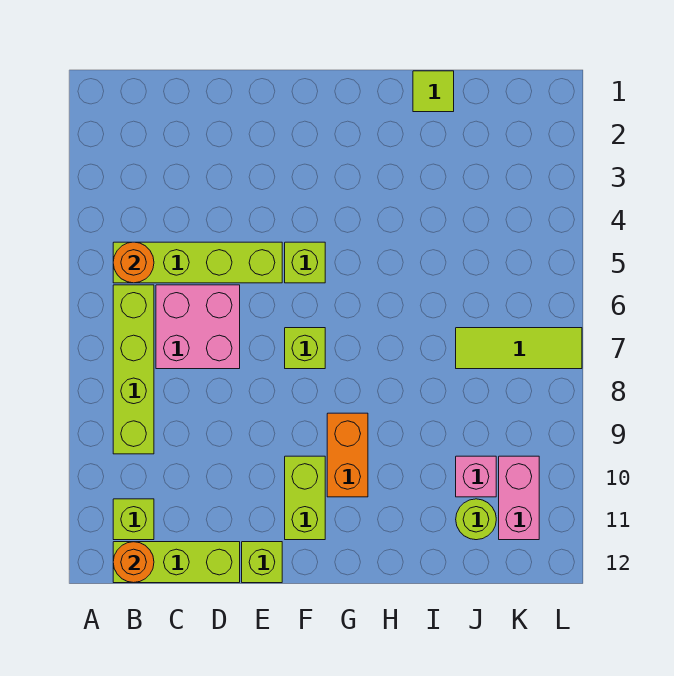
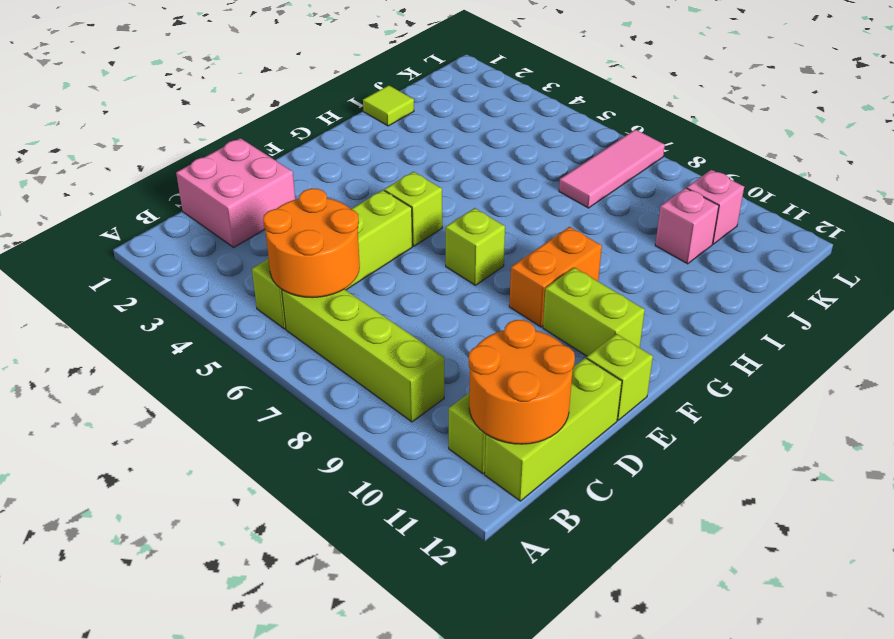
orange round brick B5 level 2 -> orange round brick B5:C6 level 2
orange round brick B12 level 2 -> orange round brick B11:C12 level 2
pink brick C6:D7 level 1 -> pink brick C1:D2 level 1
orange brick G9:G10 level 1 -> orange brick F9:G9 level 1
lime tile J7:L7 level 1 -> pink tile J7:L7 level 1
lime round brick J11 level 1 -> none
pink brick K10:K11 level 1 -> pink brick K10 level 1

